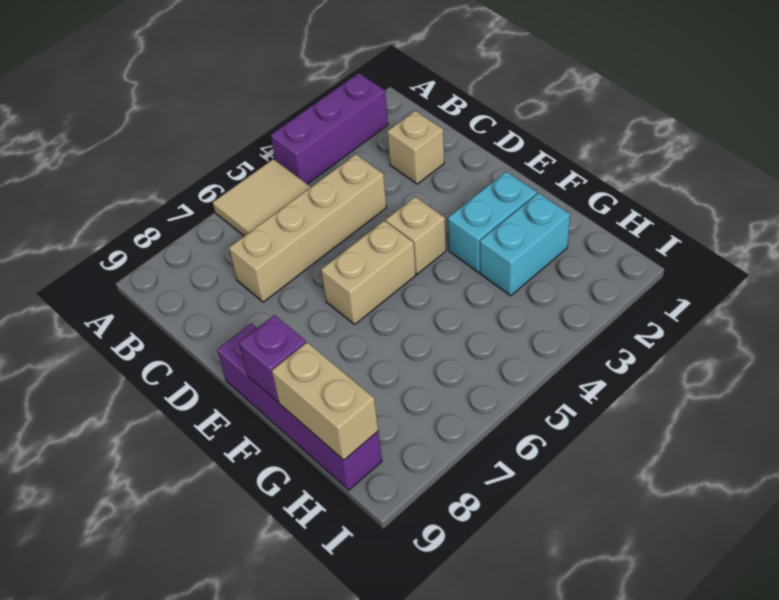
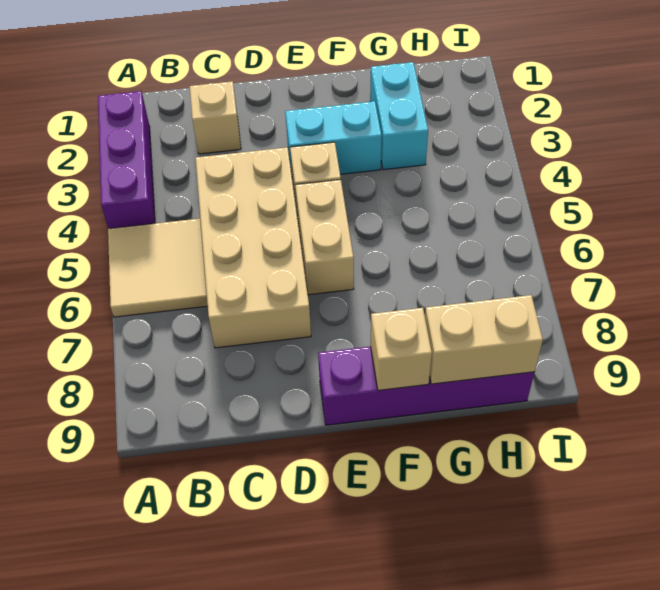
tan brick C4:C7 level 1 -> tan brick C4:D7 level 1
cyan brick F2:F3 level 1 -> cyan brick E3:F3 level 1
purple brick F9 level 2 -> tan brick F9 level 2

